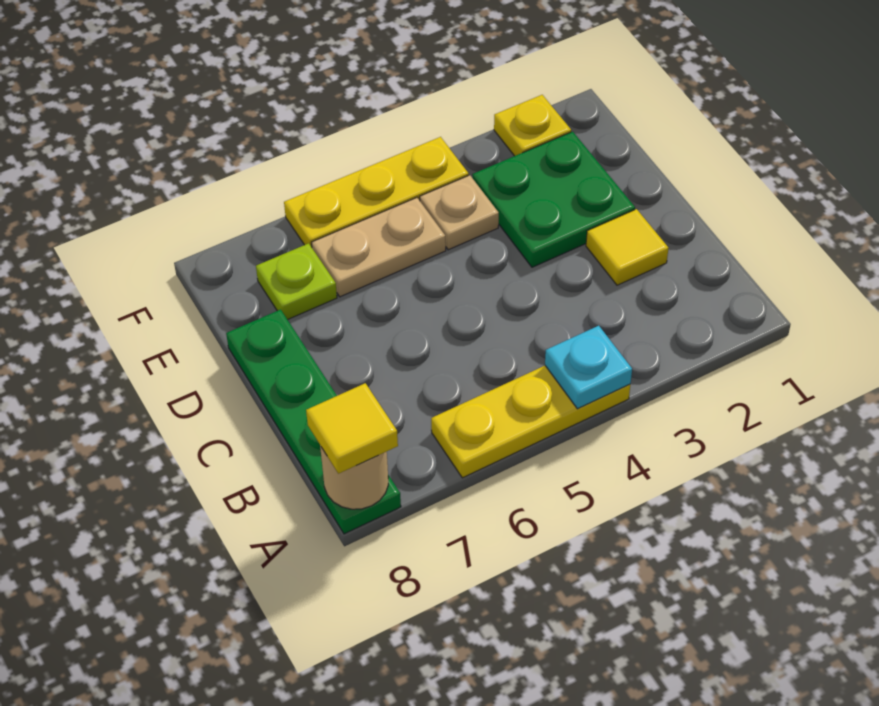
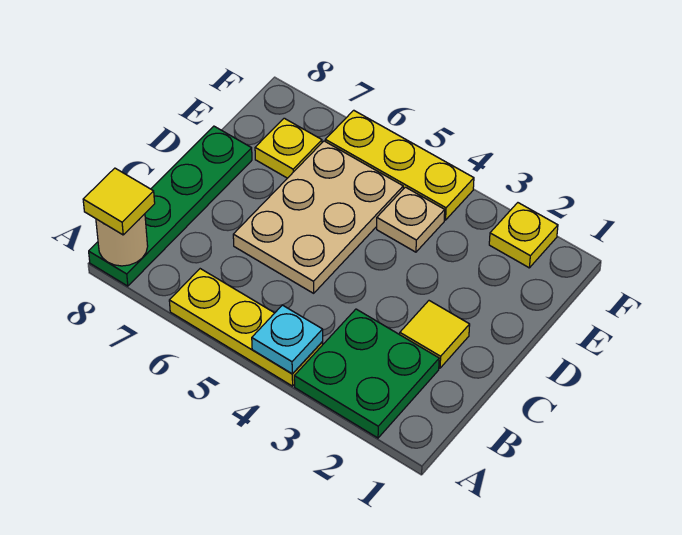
green plate D2:E3 level 1 -> green plate A2:B3 level 1
tan plate E5:E6 level 1 -> tan plate C5:E6 level 1
lime plate E7 level 1 -> yellow plate E7 level 1

